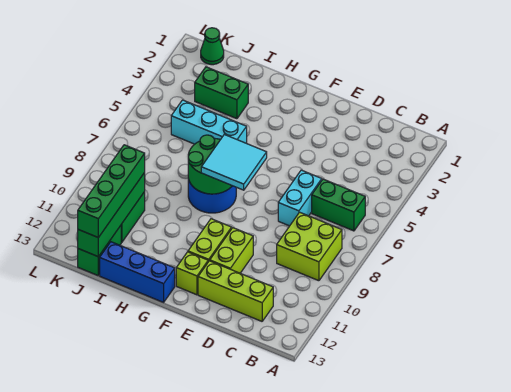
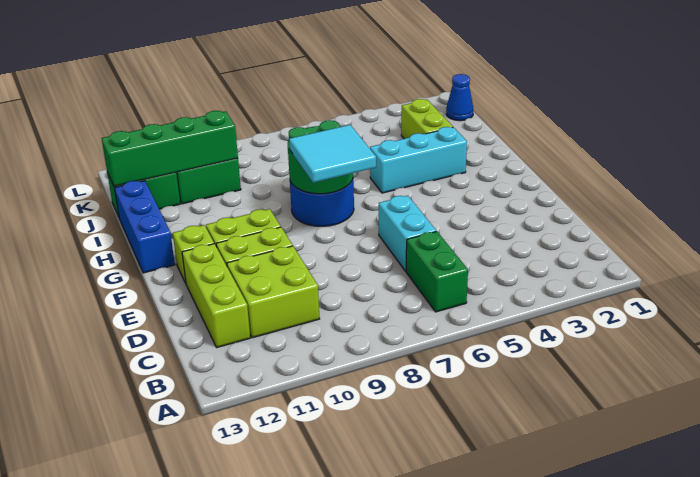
lime brick B8:C9 level 1 -> lime brick C10:D11 level 1
cyan brick D6:D7 level 1 -> cyan brick D6:E6 level 1
cyan brick H5:J5 level 1 -> cyan brick H3:H5 level 1
green brick I3:J3 level 1 -> lime brick I3:J3 level 1
green brick J10:J13 level 3 -> none
green cone K1 level 1 -> blue cone K1 level 1

